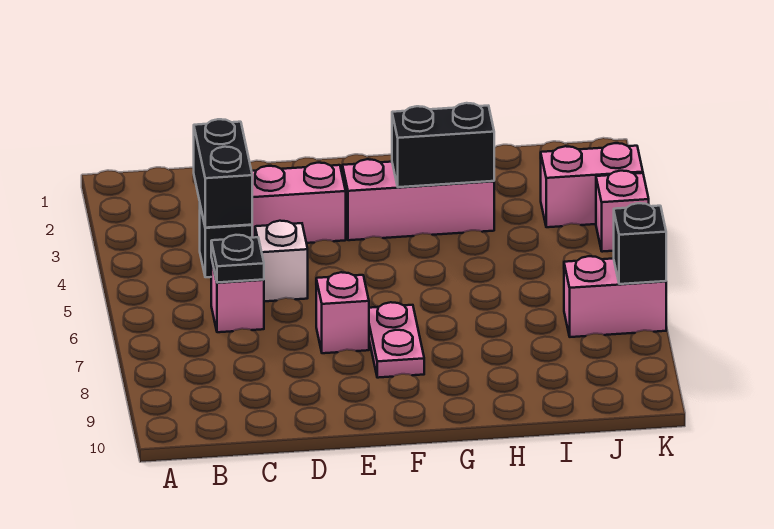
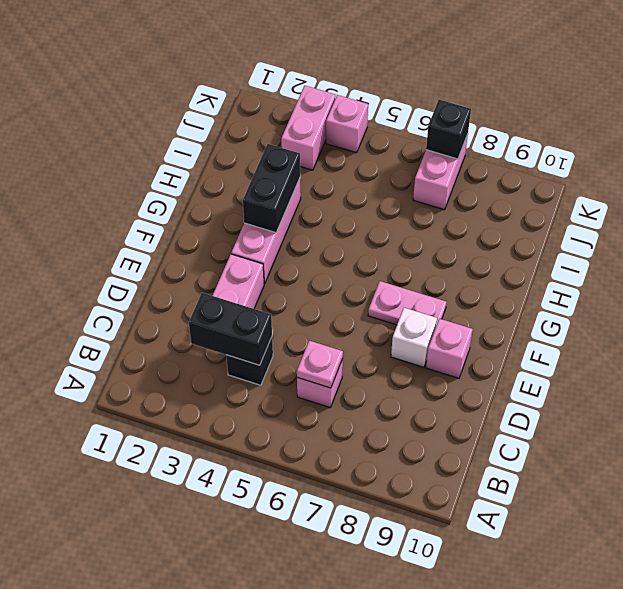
black plate C6 level 2 -> pink plate C6 level 2
white brick D5 level 1 -> white brick E8 level 1
pink brick E7 level 1 -> pink brick E9 level 1

